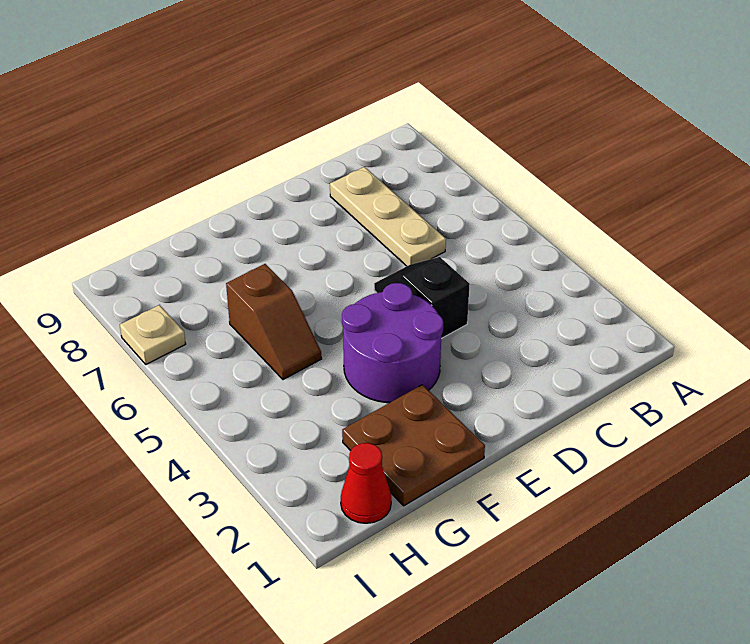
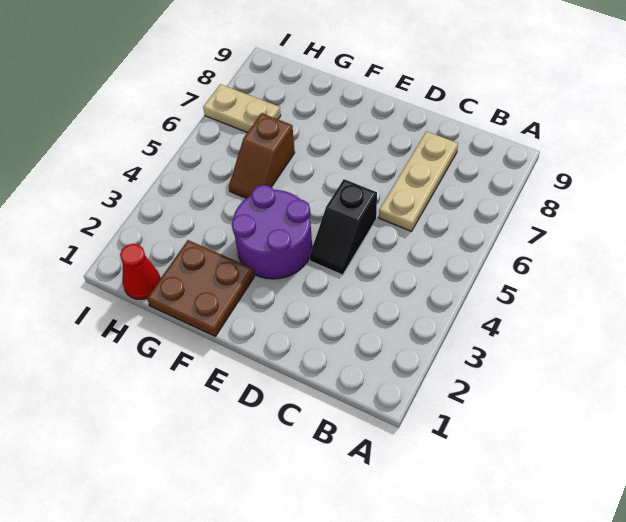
black slope D4:D5 level 1 top 4 -> black slope D4:D5 level 1 top 5
tan plate I7 level 1 -> tan plate H7:I7 level 1

